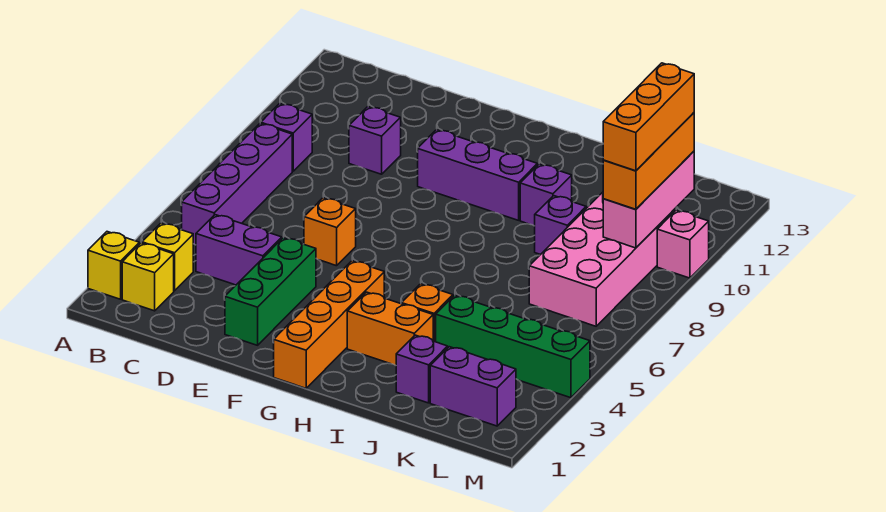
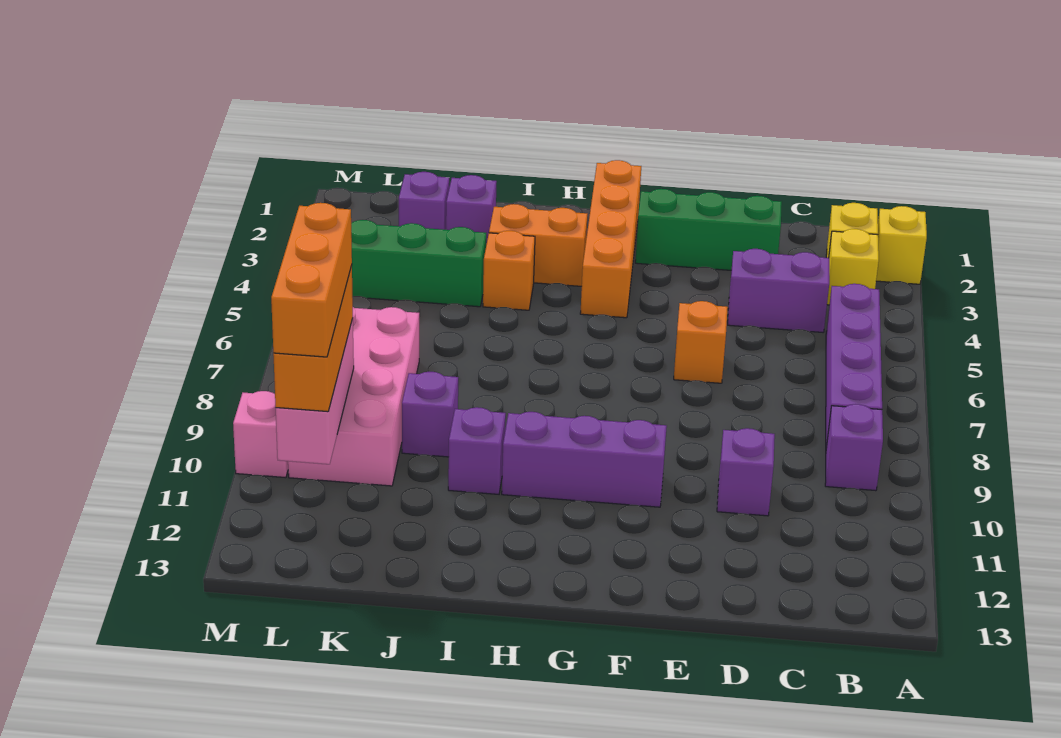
green brick E2:E4 level 1 -> green brick D2:F2 level 1
purple brick K2:L2 level 1 -> purple brick K2 level 1

